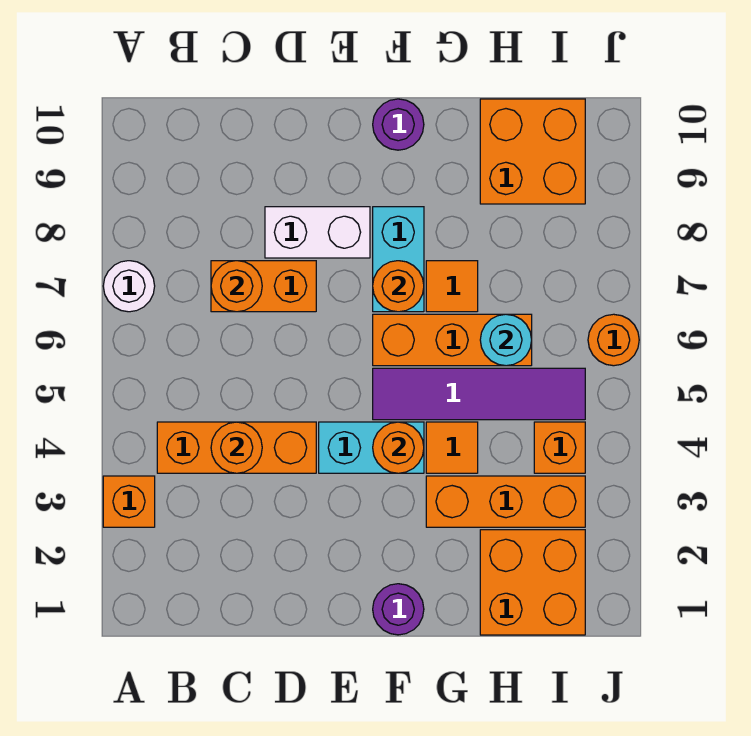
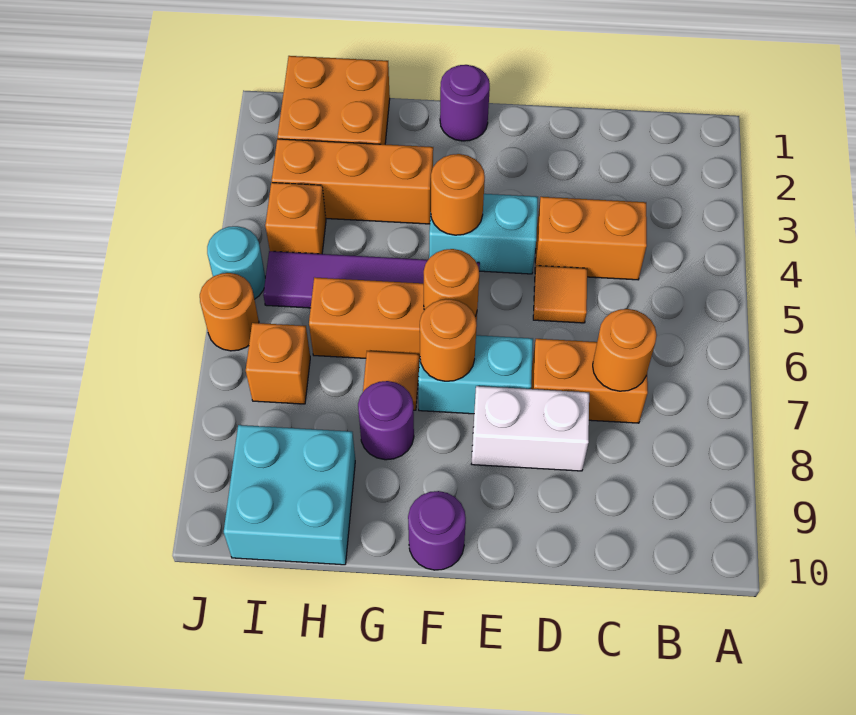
orange brick A3 level 1 -> orange brick I7 level 1
white round brick A7 level 1 -> none
orange brick B4:D4 level 1 -> orange brick C4:D4 level 1
orange round brick C4 level 2 -> orange round brick F6 level 2
cyan brick F7:F8 level 1 -> cyan brick E7:F7 level 1
orange tile G4 level 1 -> orange tile D5 level 1
none -> purple round brick G8 level 1
cyan round brick H6 level 2 -> cyan round brick J5 level 1
orange brick H9:I10 level 1 -> cyan brick H9:I10 level 1

